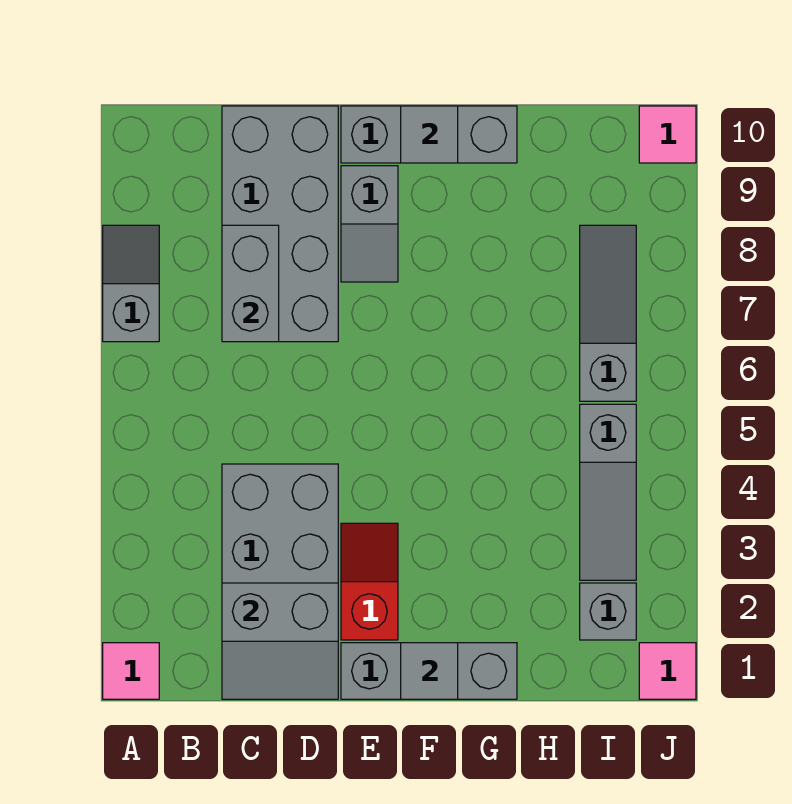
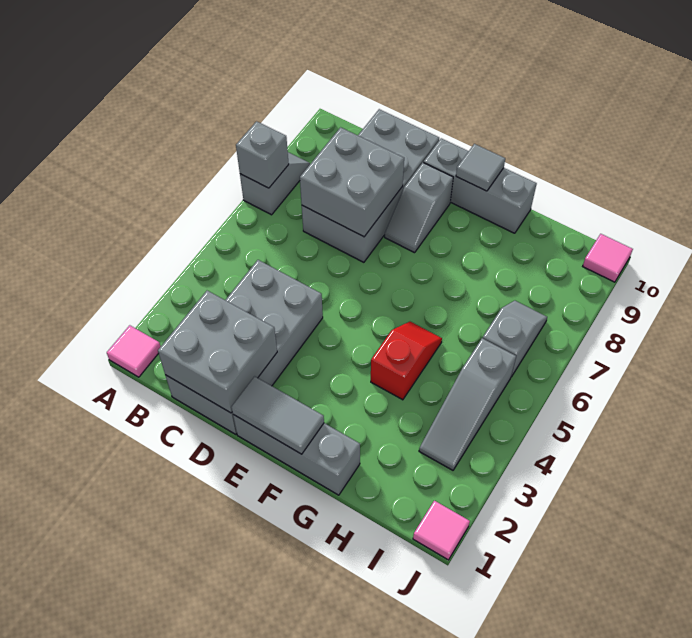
grey slope C1:D2 level 2 top 2 -> grey brick C1:D2 level 2
grey brick C7:C8 level 2 -> grey brick C7:D8 level 2
red slope E2:E3 level 1 top 2 -> red slope G4:G5 level 1 top 4
grey tile F1 level 2 -> grey tile E1:F1 level 2
grey brick I2 level 1 -> grey brick A7 level 2
grey slope I6:I8 level 1 top 6 -> grey slope I6:I7 level 1 top 6

